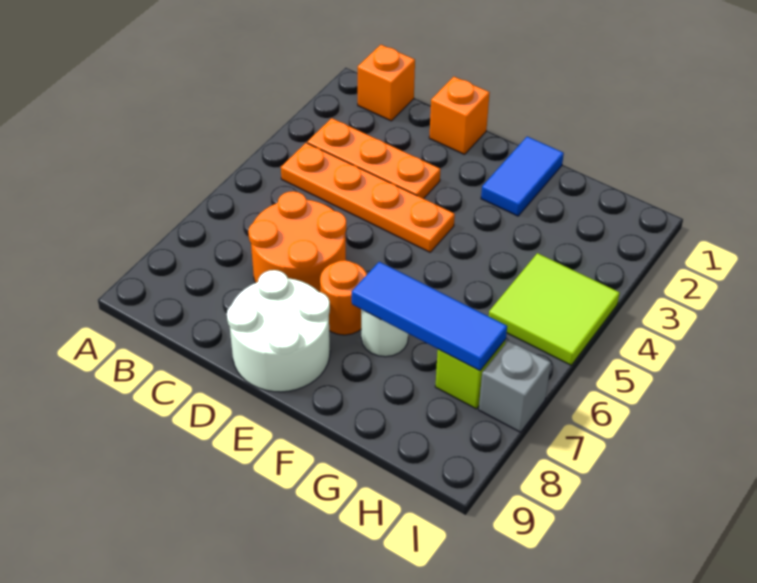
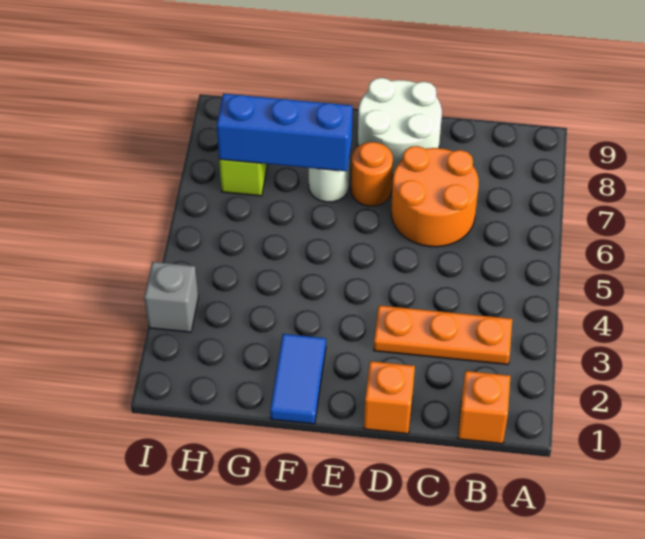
orange plate B4:E4 level 1 -> none
blue tile F7:H7 level 2 -> blue brick F7:H7 level 2
lime tile H4:I5 level 1 -> none
grey brick I7 level 1 -> grey brick I3 level 1

